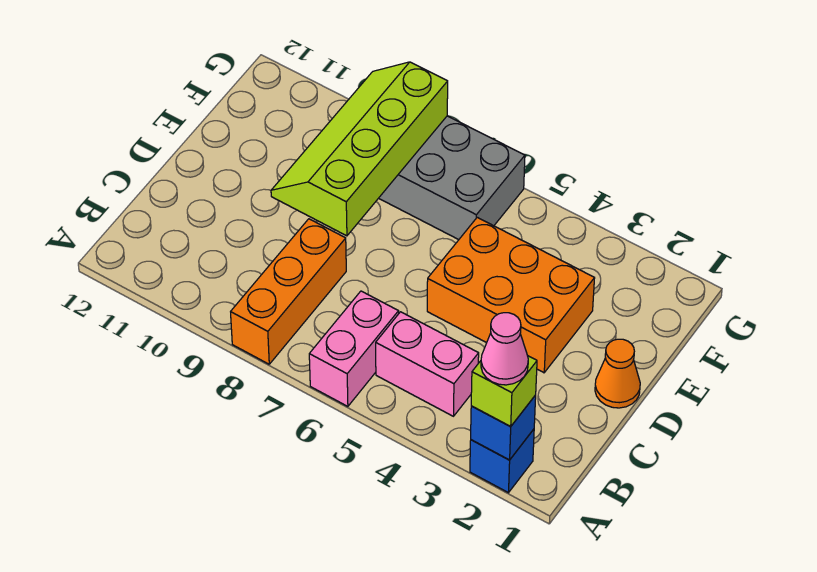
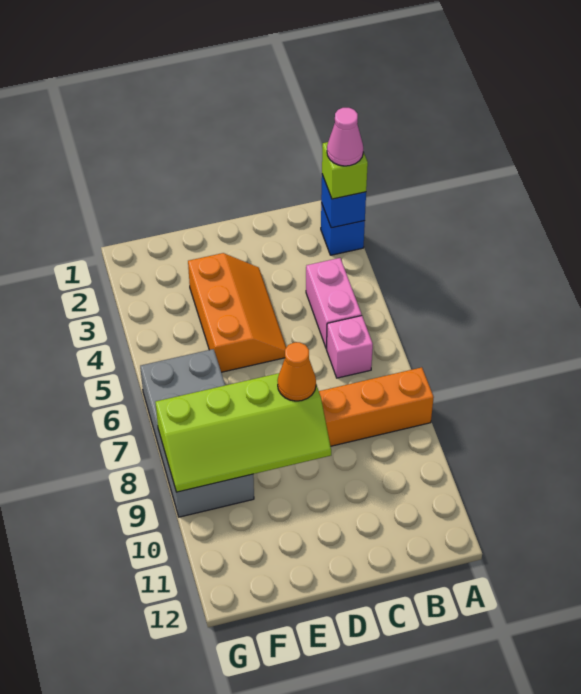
pink brick A6:B6 level 1 -> pink brick B6 level 1
orange cone D1 level 1 -> orange cone D8 level 3
orange brick D3:E5 level 1 -> orange slope D3:E5 level 1 top E

